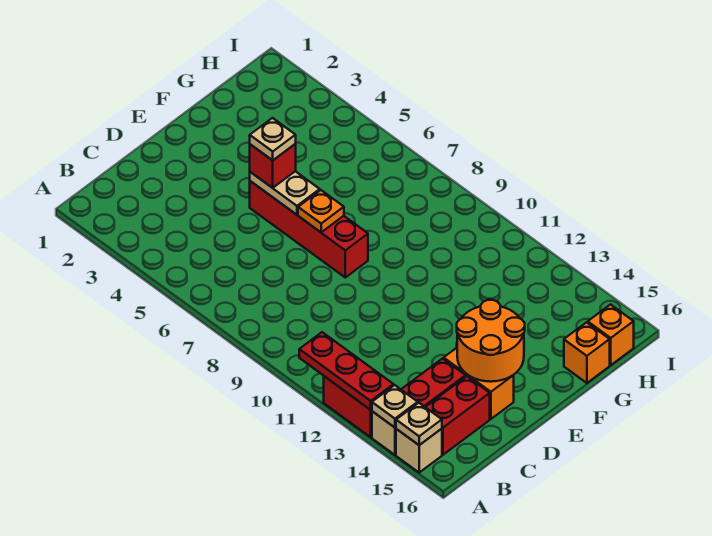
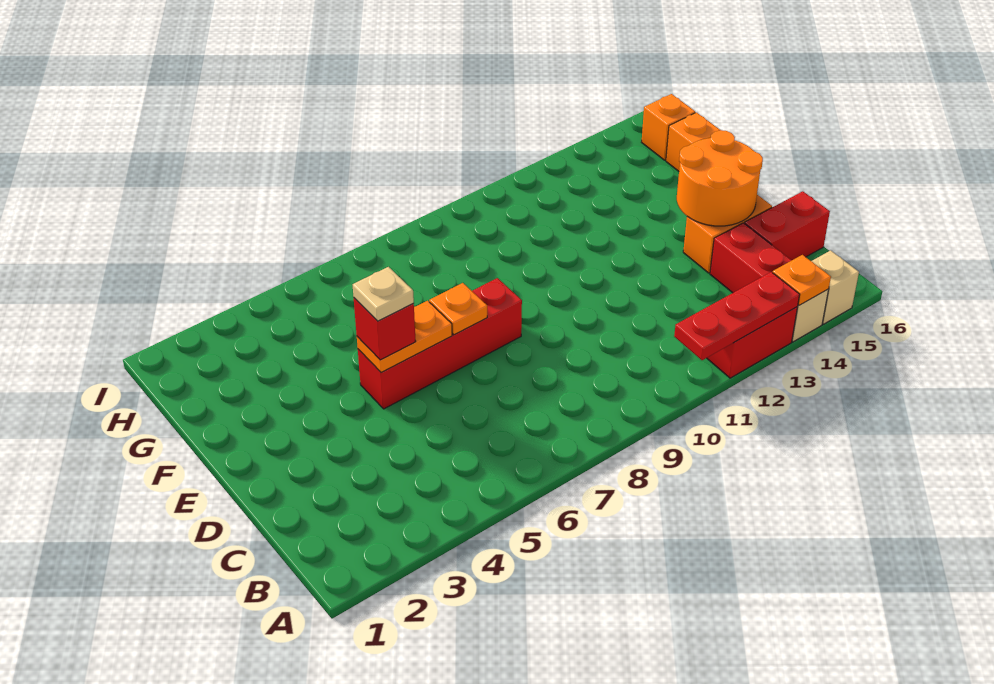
tan plate A14 level 2 -> orange plate A14 level 2
tan plate A15 level 2 -> none
red brick B15:C15 level 1 -> red brick C15:C16 level 1
tan plate E5:E6 level 2 -> orange plate E5:E6 level 2

